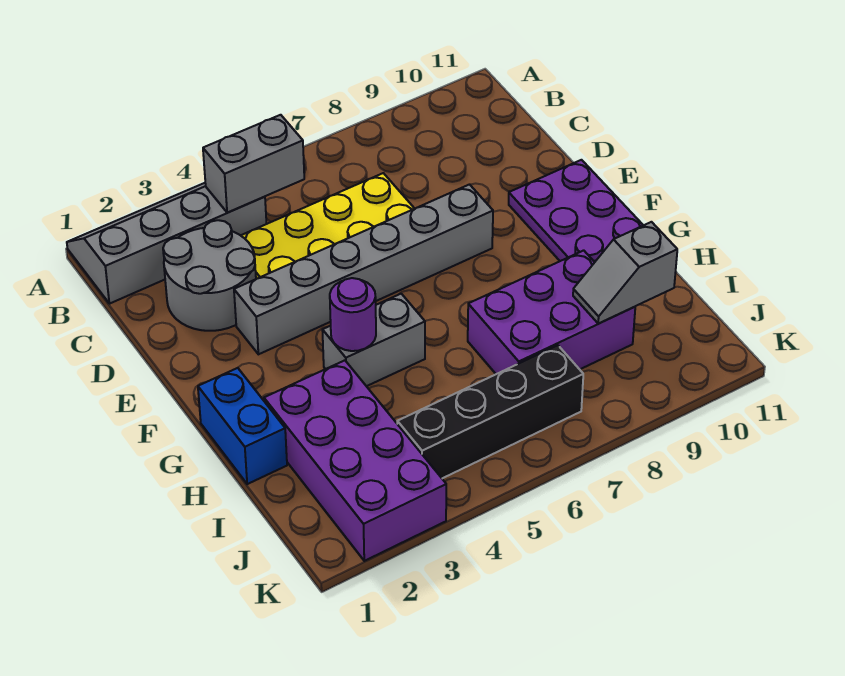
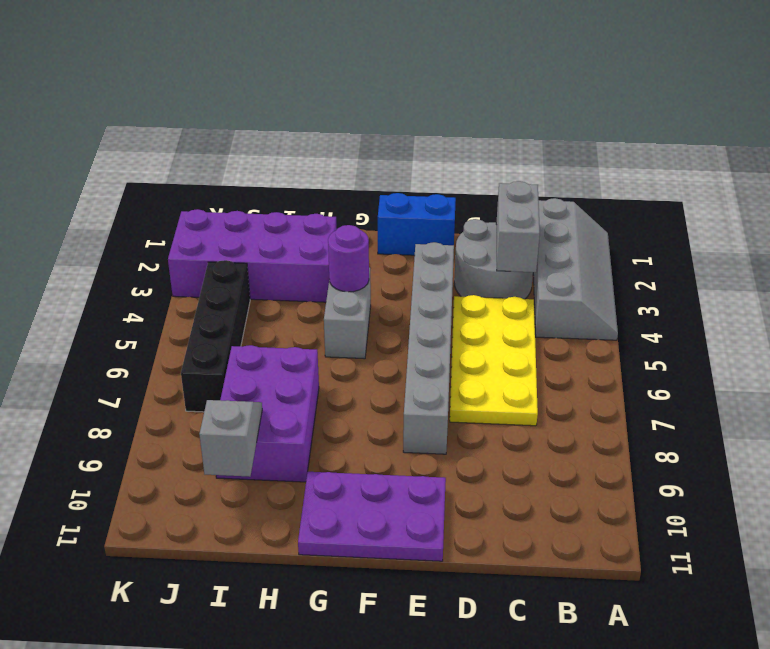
grey brick B4:B5 level 2 -> grey brick C2:C3 level 2
blue brick G1:H1 level 1 -> blue brick E1:F1 level 1

